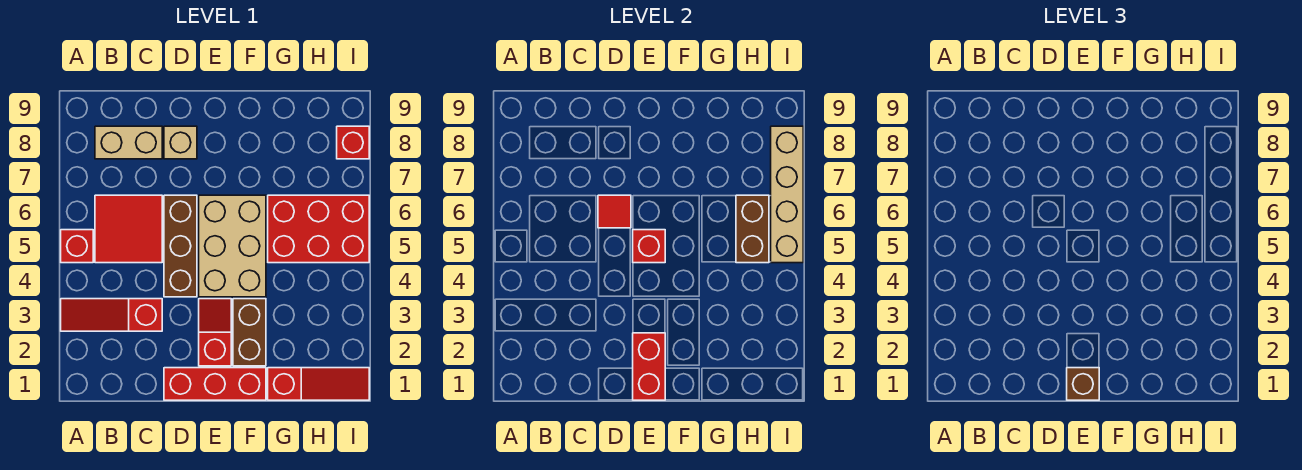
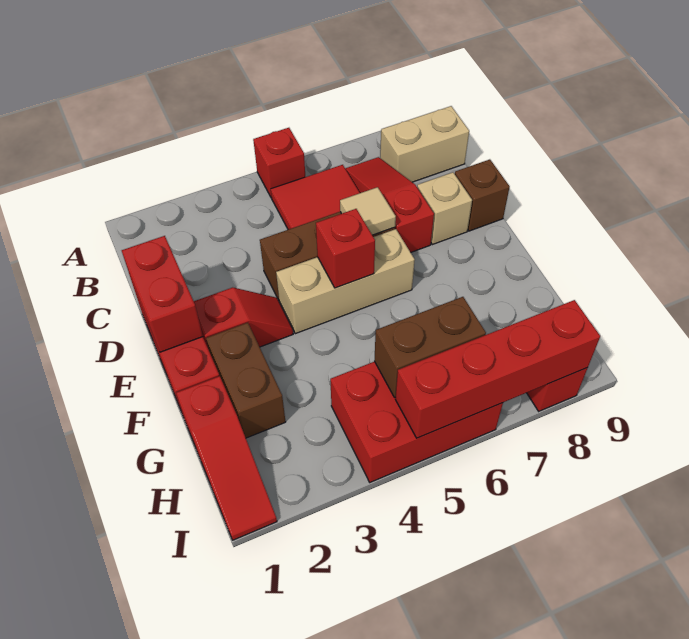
red slope A3:C3 level 1 top C -> red slope B7:D7 level 1 top D
tan brick B8:C8 level 1 -> tan brick B8:B9 level 1
red tile D6 level 2 -> tan tile D6 level 2
red brick E1:E2 level 2 -> red brick D1:E1 level 2
brown brick E1 level 3 -> brown brick D9 level 1
tan brick E4:F6 level 1 -> tan brick E4:E6 level 1
brown brick F2:F3 level 1 -> brown brick F2:G2 level 1
red brick G5:I6 level 1 -> red brick H4:I6 level 1
tan brick I5:I8 level 2 -> red brick I5:I8 level 2

